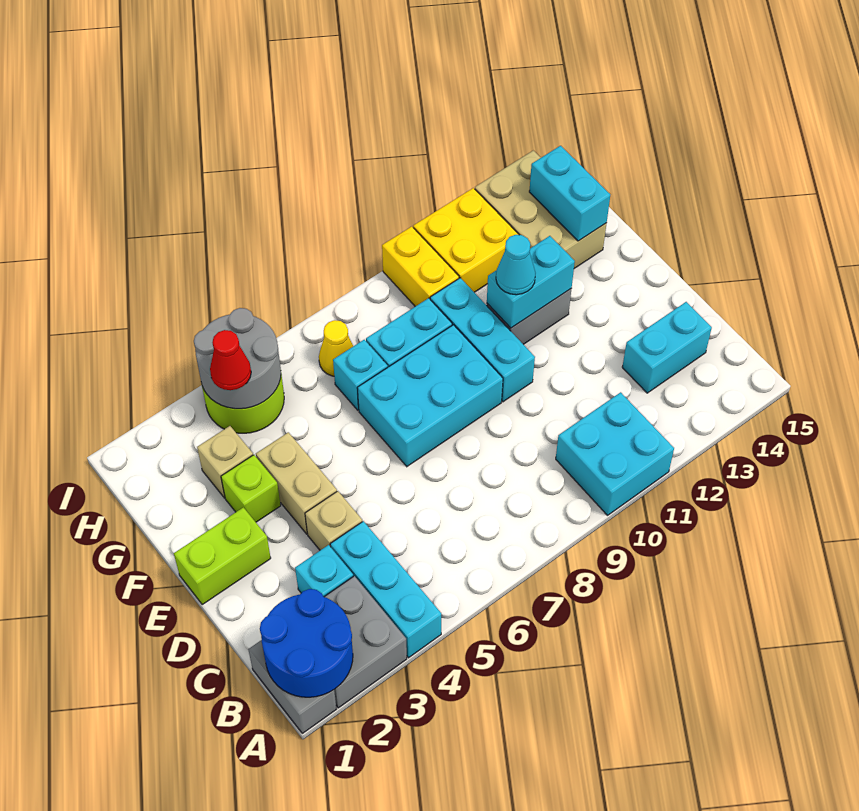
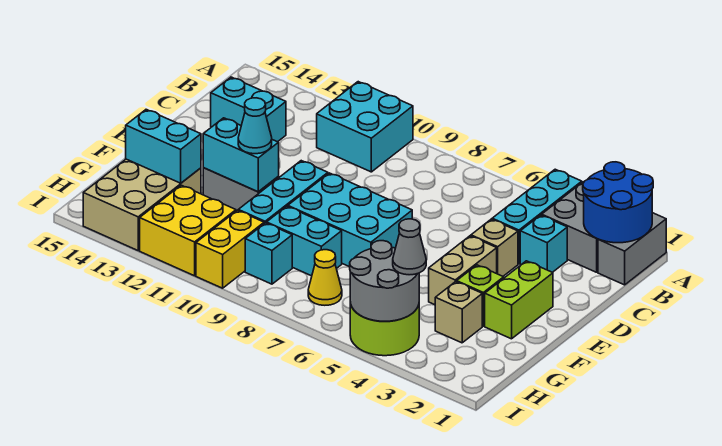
lime brick E1:E2 level 1 -> lime brick E2:F2 level 1
cyan brick G7 level 1 -> cyan brick H9 level 1
cyan brick G14:H14 level 2 -> cyan brick G13:G14 level 2
red cone H4 level 3 -> grey cone H4 level 3

